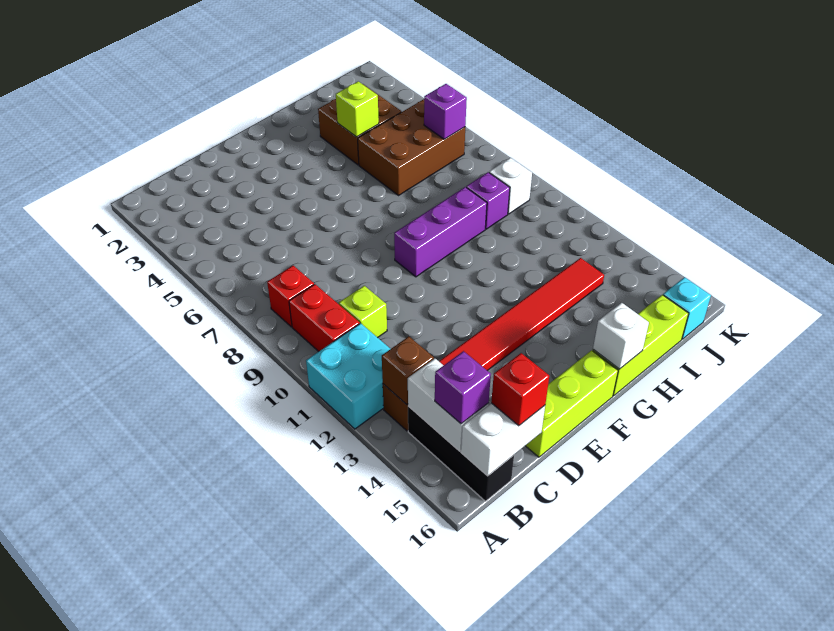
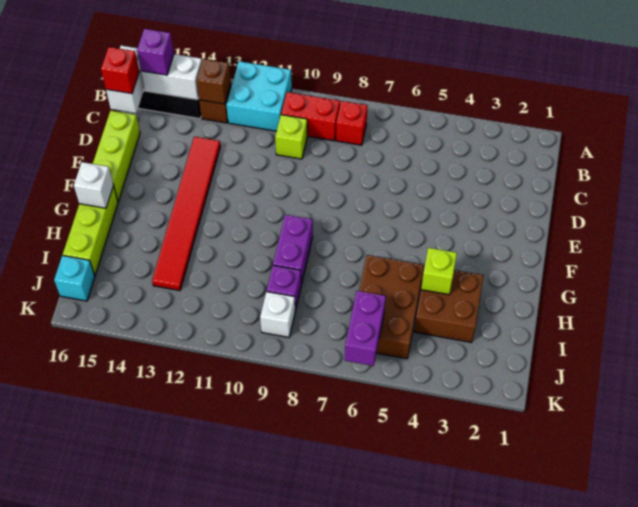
purple brick F9:H9 level 1 -> purple brick G9:H9 level 1
purple brick J6 level 2 -> purple brick J6:K6 level 2

